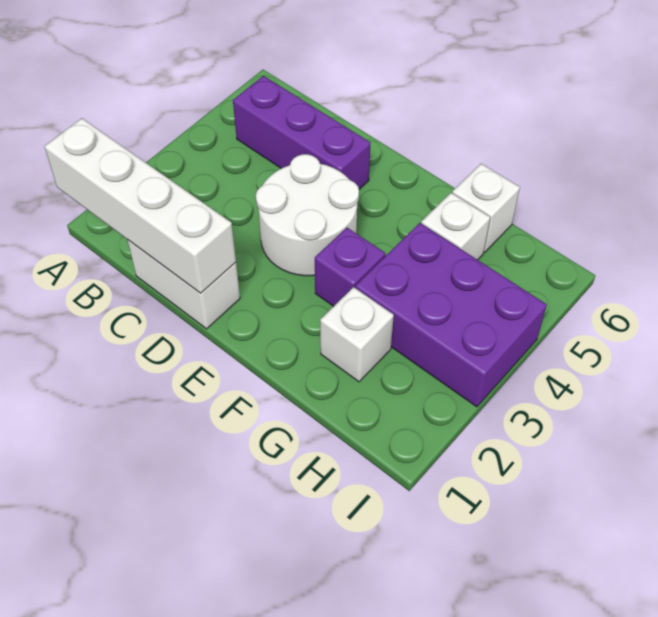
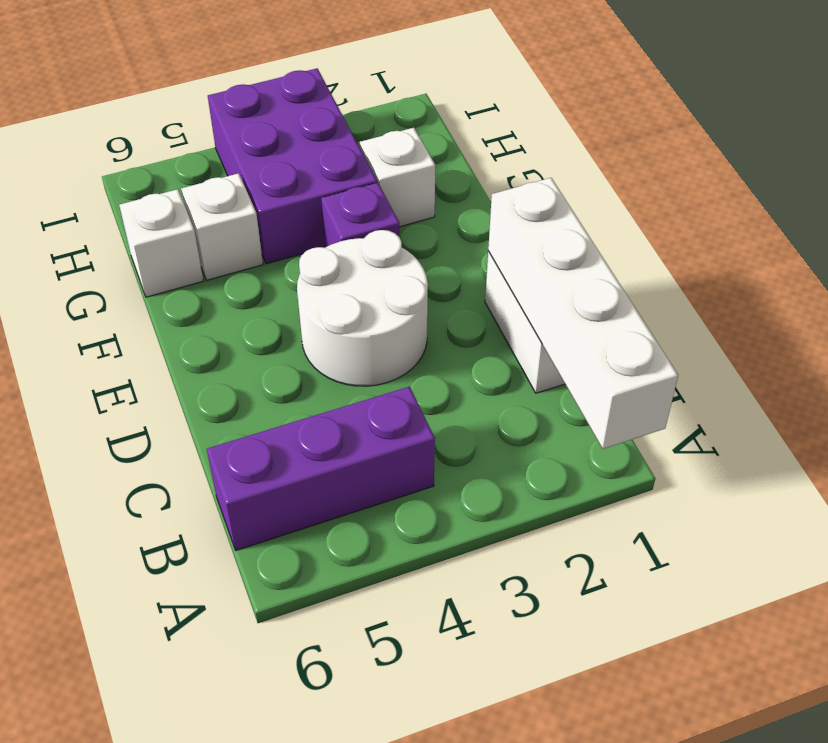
purple brick B5:D5 level 1 -> purple brick B4:B6 level 1

